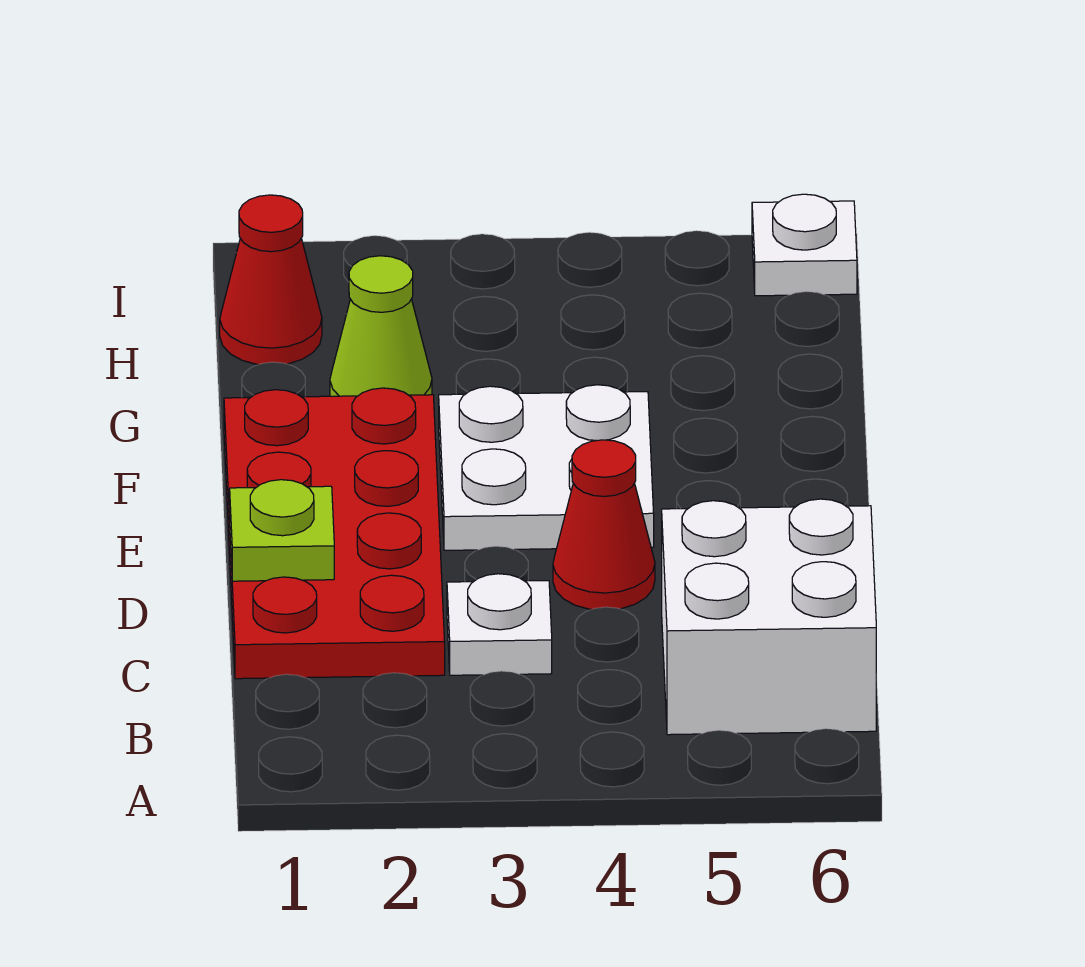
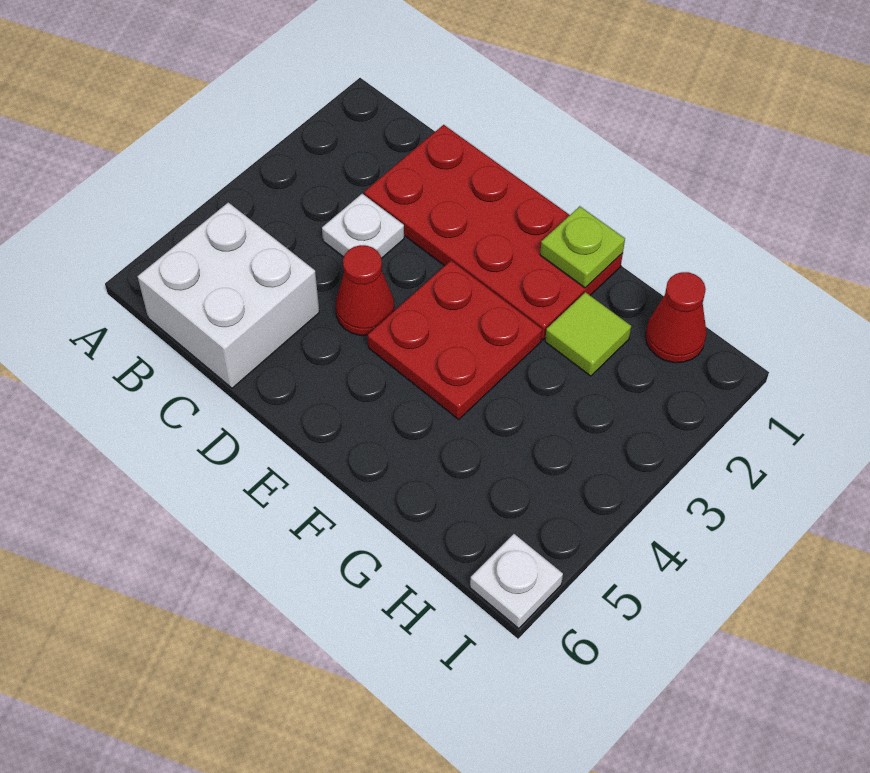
lime plate D1 level 2 -> lime plate F1 level 2
white plate E3:F4 level 1 -> red plate E3:F4 level 1
lime cone G2 level 1 -> lime tile G2 level 1

